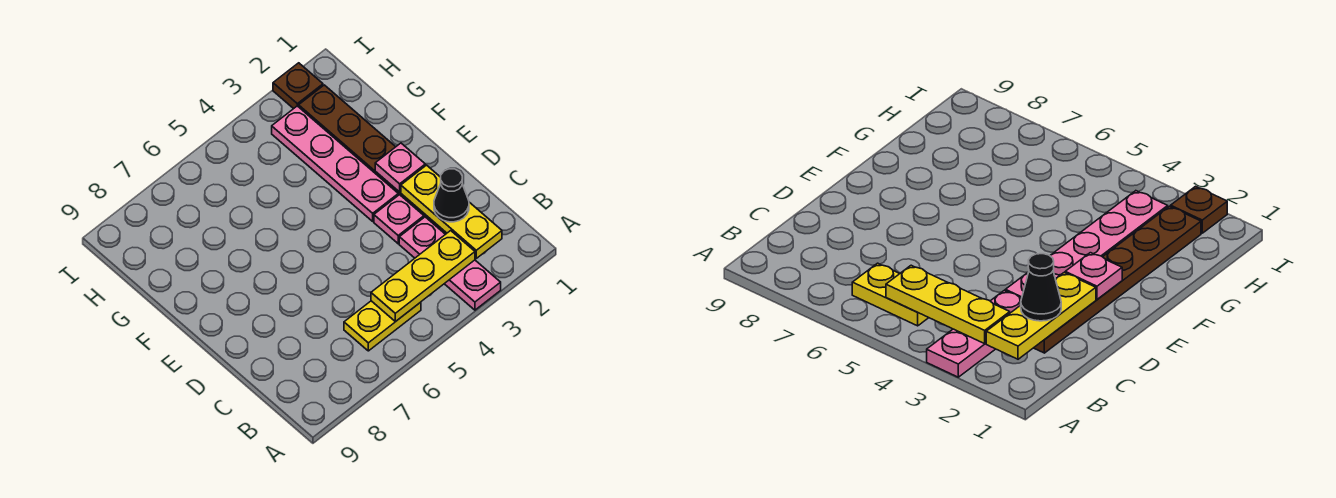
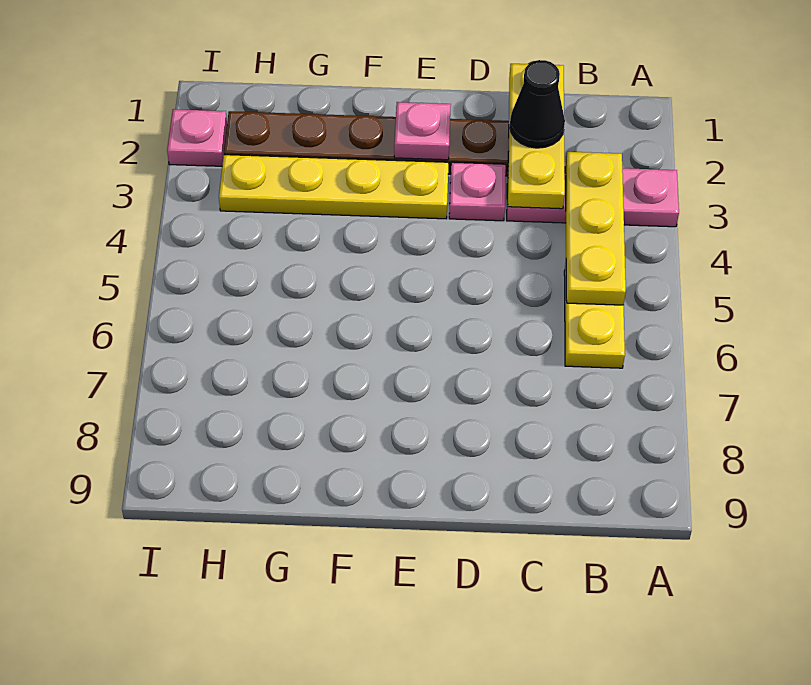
yellow plate B2:D2 level 2 -> yellow plate C1:C3 level 2
pink plate E3:H3 level 1 -> yellow plate E3:H3 level 1
brown plate I2 level 1 -> pink plate I2 level 1

